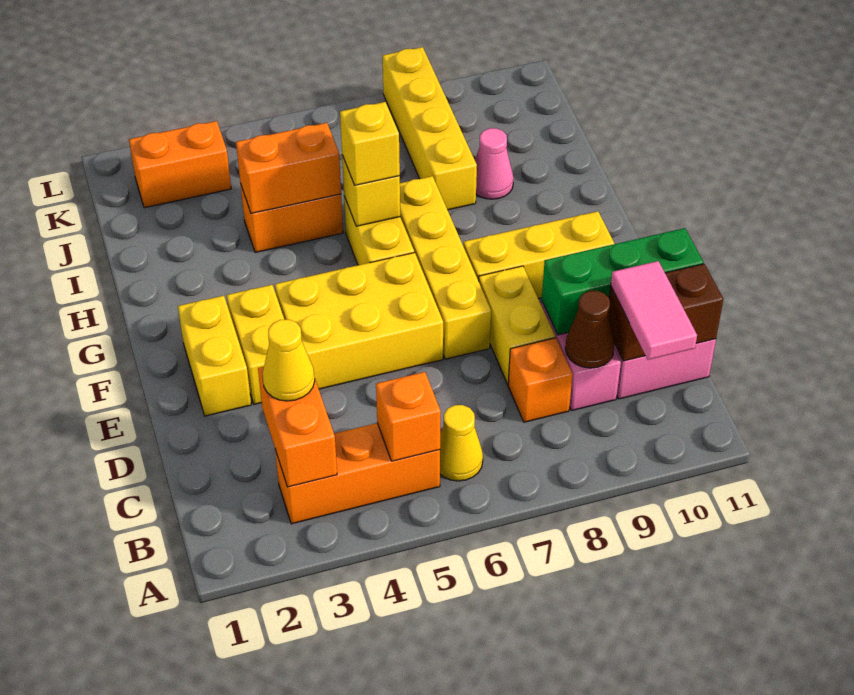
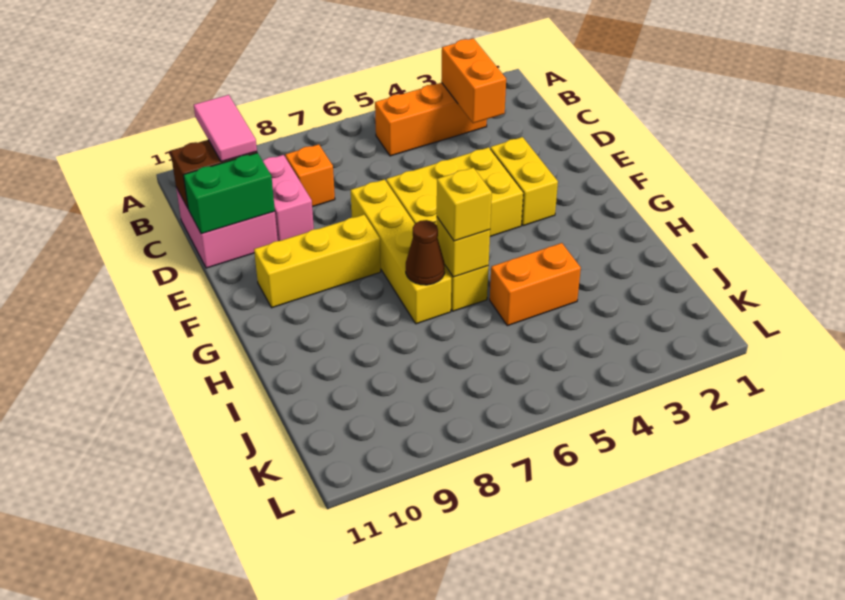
orange brick B5 level 2 -> none
yellow cone B6 level 1 -> none
yellow cone C3 level 3 -> none
brown cone C9 level 2 -> brown cone H7 level 2
yellow brick D8:E8 level 1 -> none
green brick D9:D11 level 2 -> green brick D10:D11 level 2
yellow brick E2:F2 level 1 -> none
orange brick I4:I5 level 2 -> none
yellow brick I8:L8 level 1 -> none
pink cone I9 level 1 -> none
orange brick K2:K3 level 1 -> none

